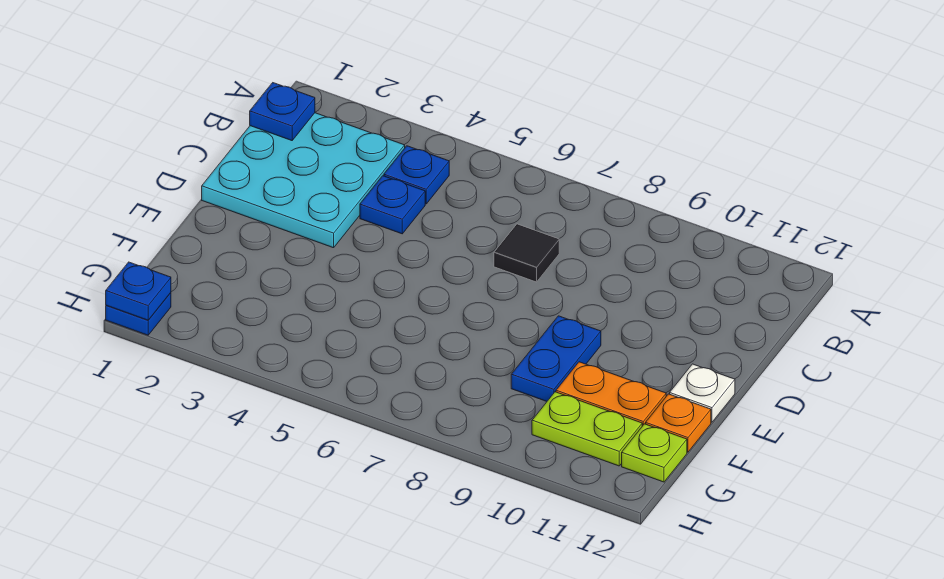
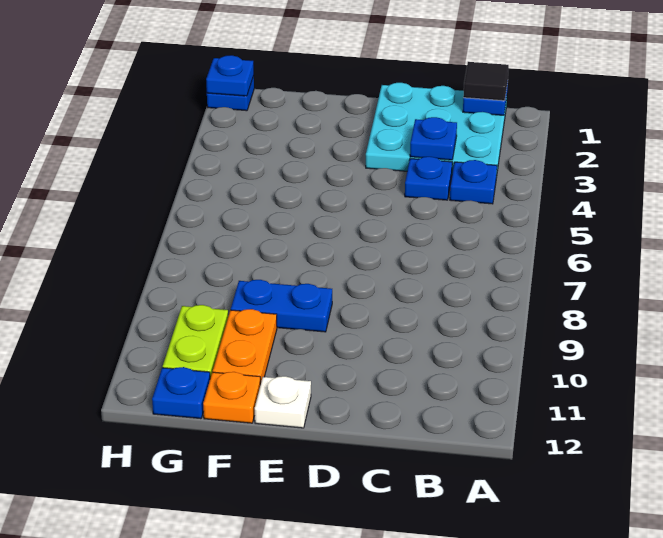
none -> blue plate C3 level 2
black tile C7 level 1 -> black tile B1 level 3
lime plate G12 level 1 -> blue plate G12 level 1

